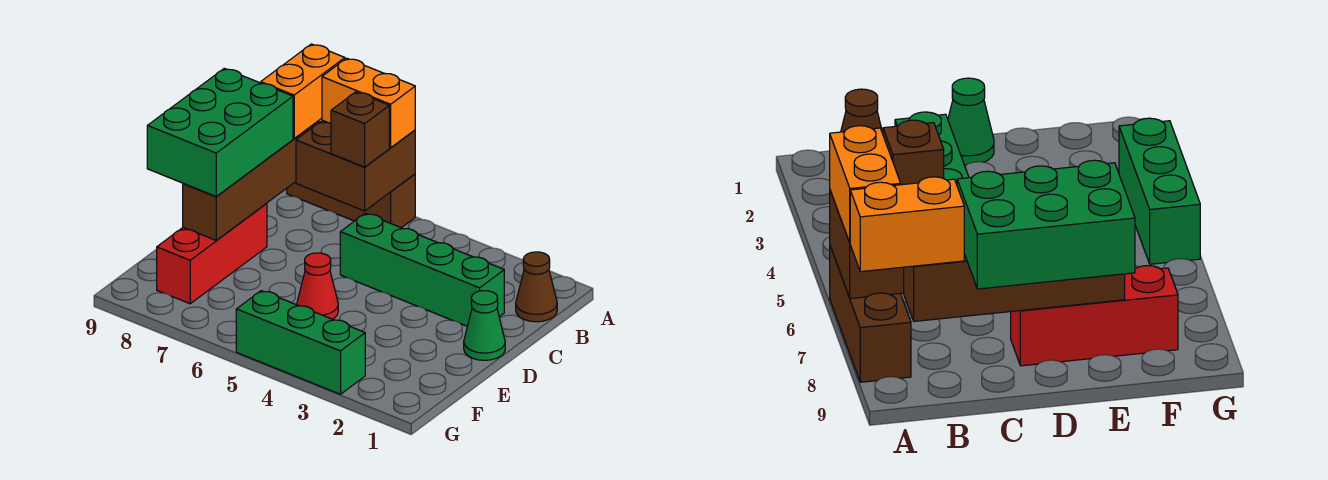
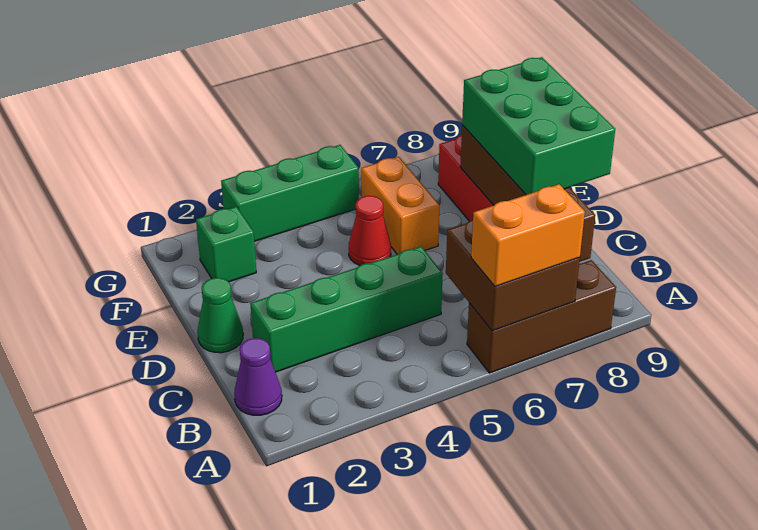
orange brick A8:B8 level 3 -> orange brick E6:F6 level 1
brown cone B1 level 1 -> purple cone B1 level 1
brown brick B6 level 3 -> none
none -> green brick F2 level 1

